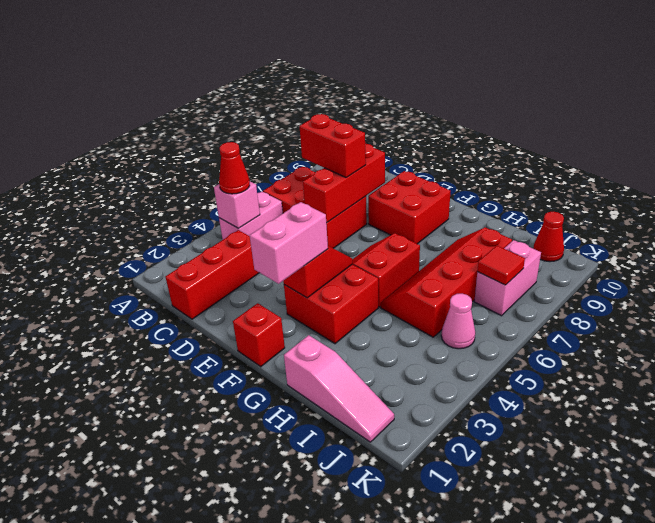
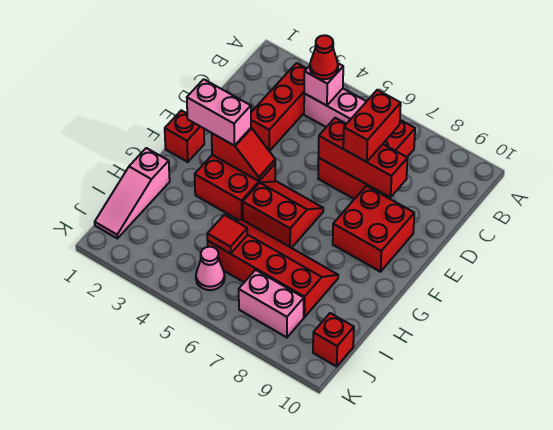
red brick C1:C3 level 1 -> red brick B3:D3 level 1
red tile J7 level 2 -> red tile I5 level 2
red cone J10 level 1 -> red brick J10 level 1

